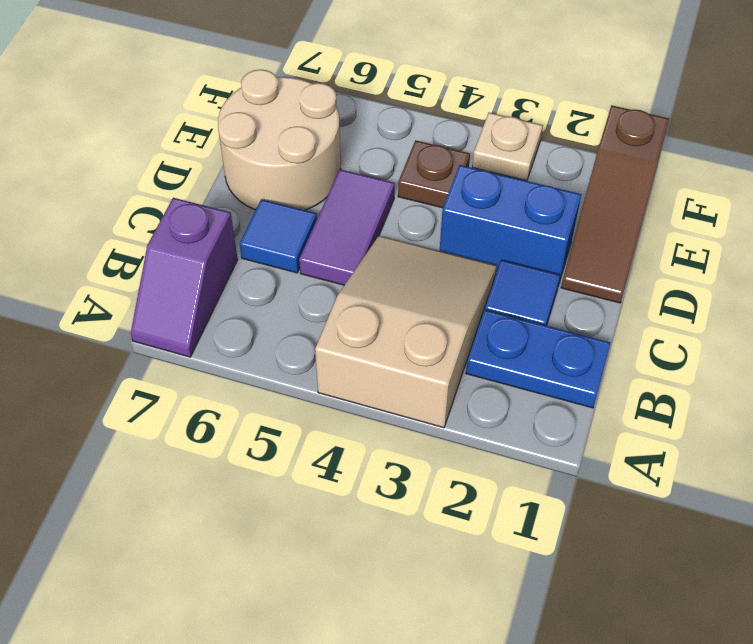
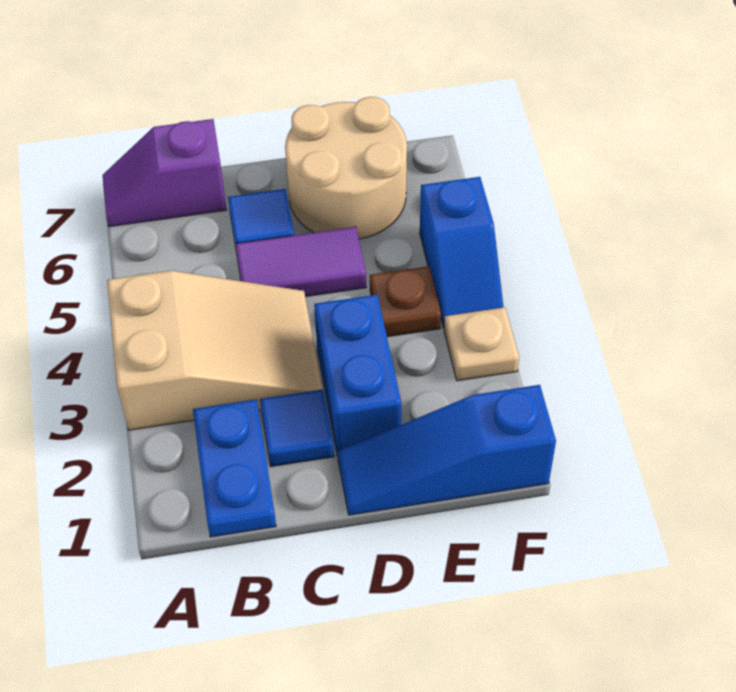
brown slope D1:F1 level 1 top F -> blue slope D1:F1 level 1 top F
none -> blue slope F4:F5 level 1 top 5

